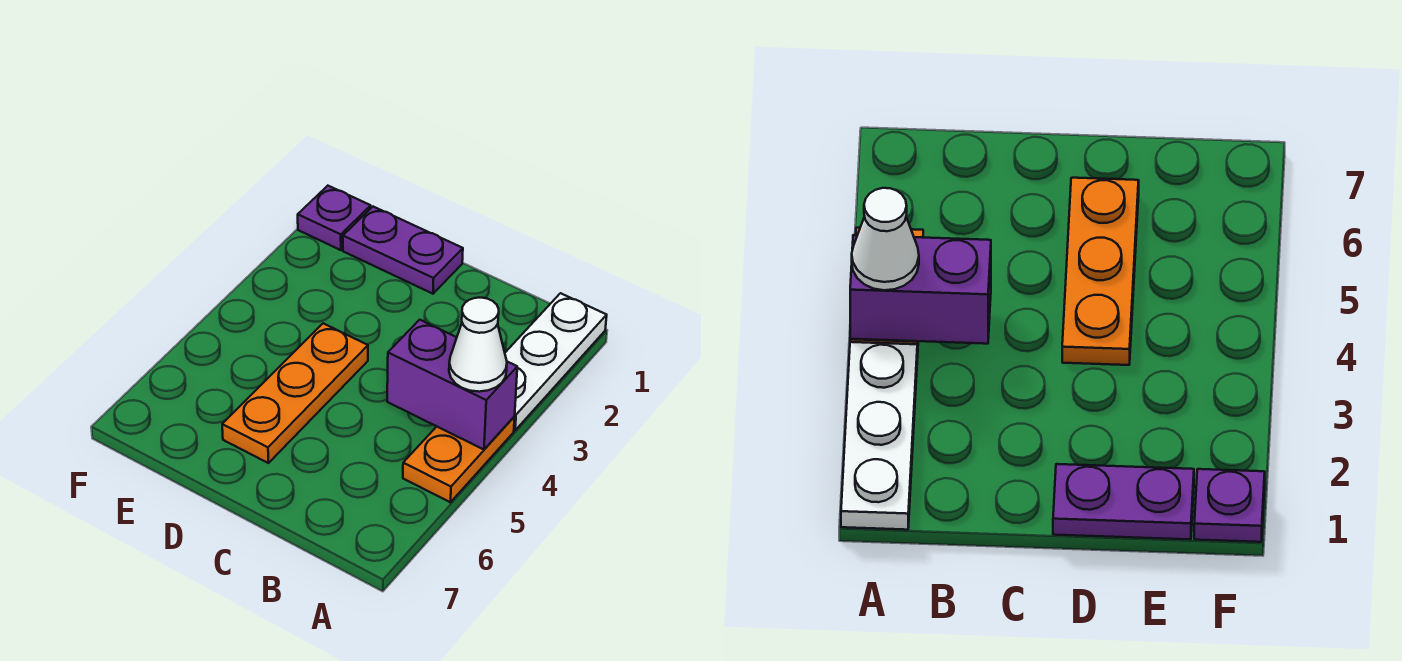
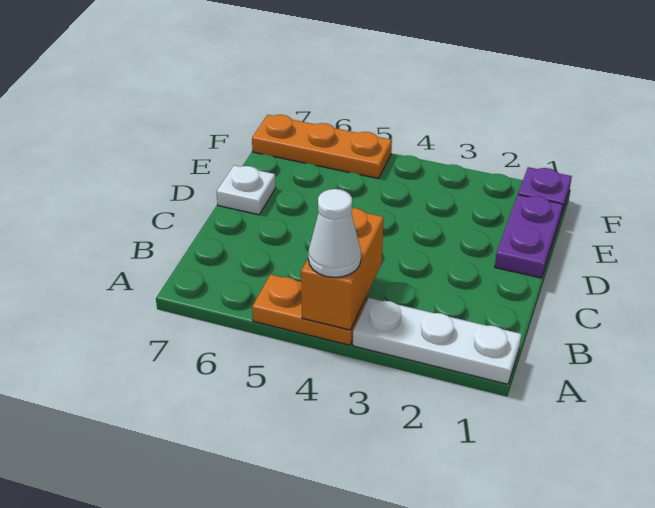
purple brick A4:B4 level 2 -> orange brick A4:B4 level 2
orange plate D4:D6 level 1 -> orange plate F5:F7 level 1
none -> white plate D7 level 1

